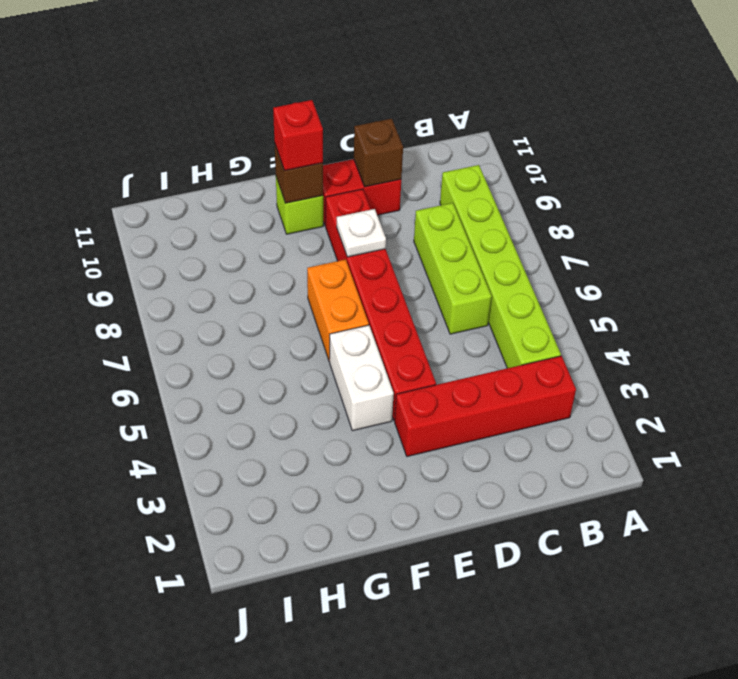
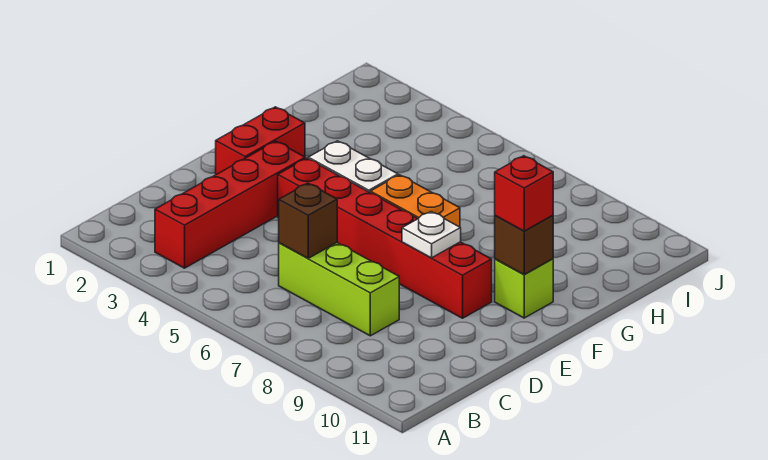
lime brick B4:B9 level 1 -> none
red brick D10:E10 level 1 -> red brick E2:F2 level 1
brown brick D10 level 2 -> brown brick C6 level 2

